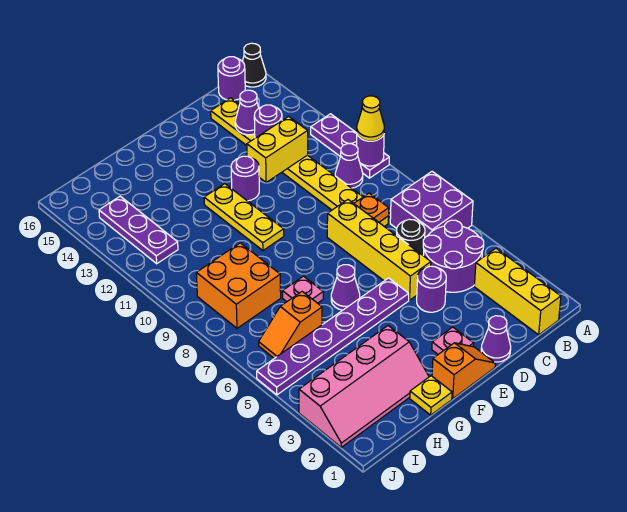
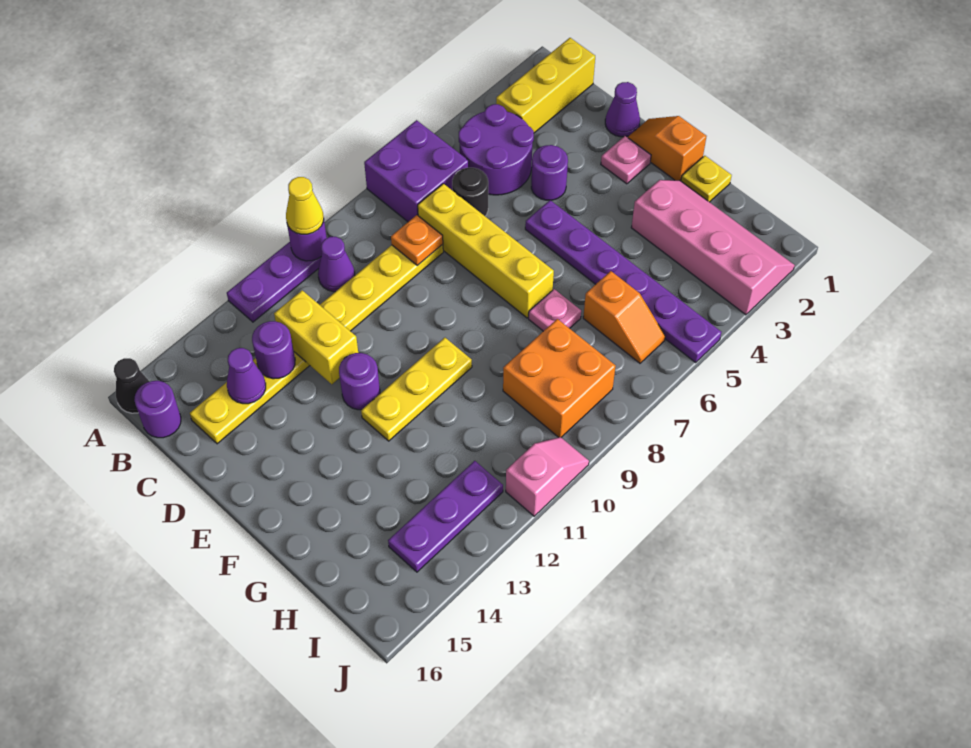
yellow brick D5:D8 level 1 -> yellow brick C7:F7 level 1
purple cone F6 level 1 -> none
none -> pink slope J10:J11 level 1 top 11

